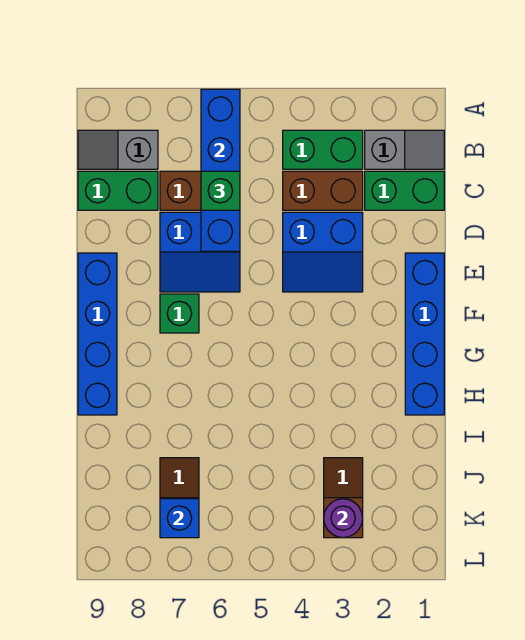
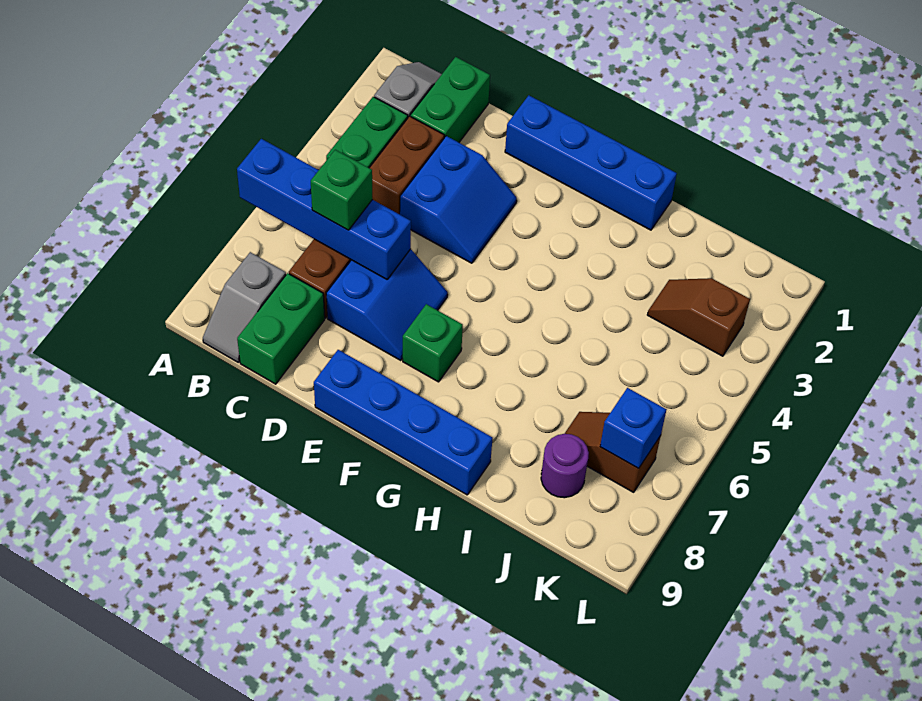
purple round brick K3 level 2 -> purple round brick J8 level 1

